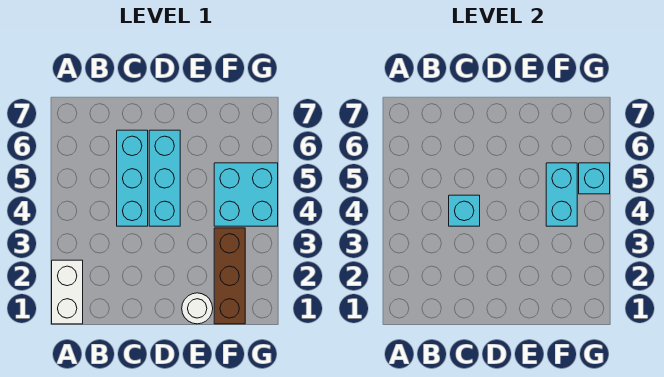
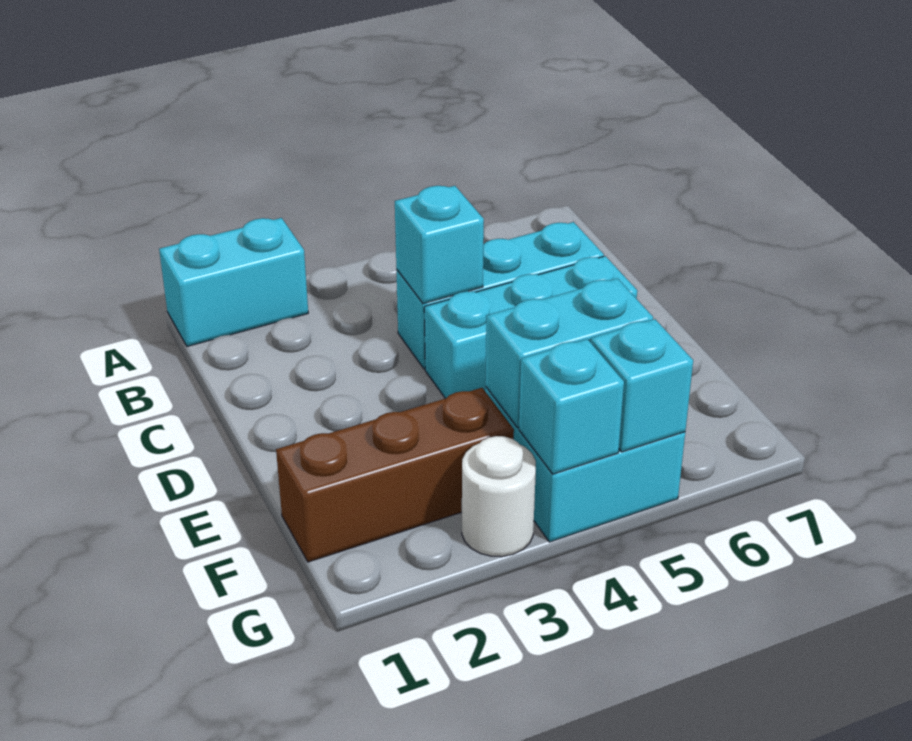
white brick A1:A2 level 1 -> cyan brick A1:A2 level 1
white round brick E1 level 1 -> white round brick G3 level 1
none -> cyan brick G4 level 2

